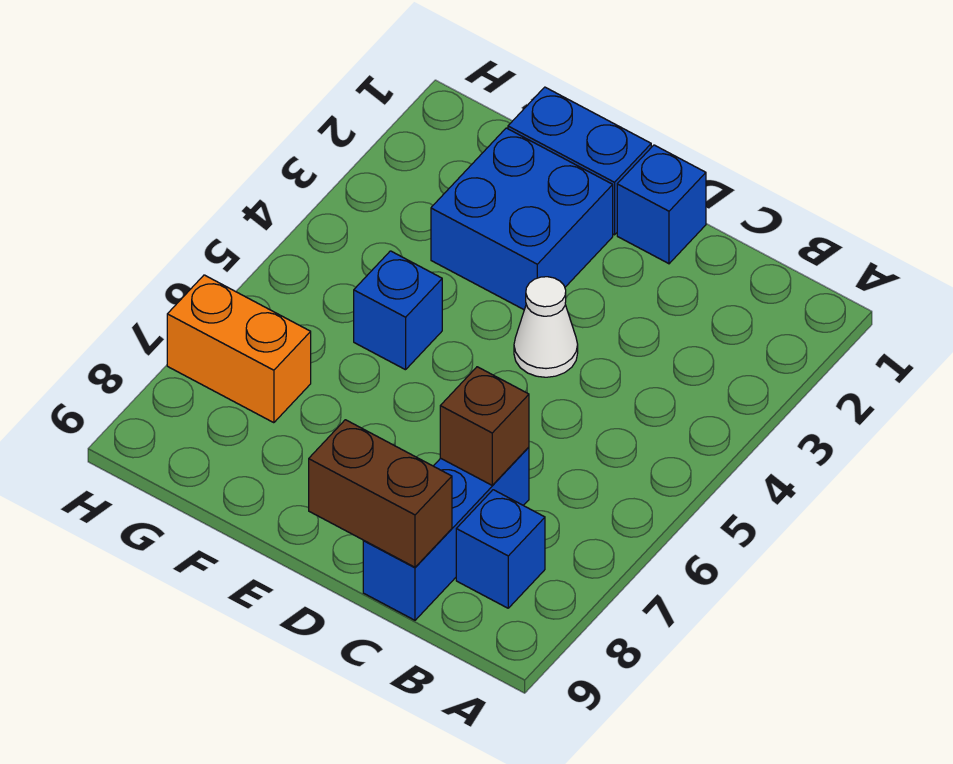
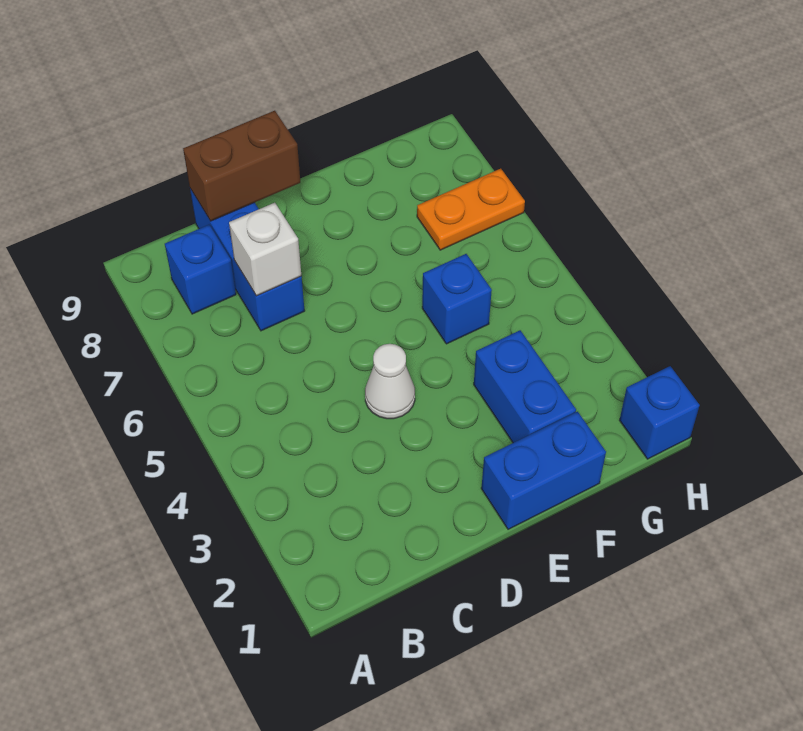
brown brick C7 level 2 -> white brick C7 level 2
blue brick D1 level 1 -> blue brick H1 level 1
blue brick E2:F3 level 1 -> blue brick F2:F3 level 1
orange brick G7:H7 level 1 -> orange plate G7:H7 level 1

